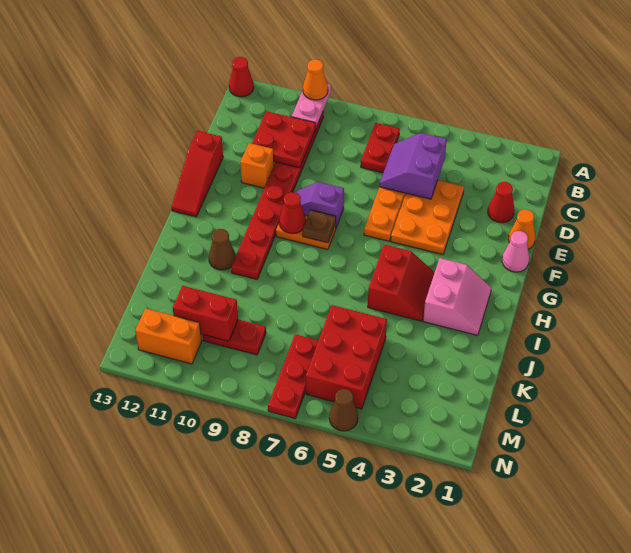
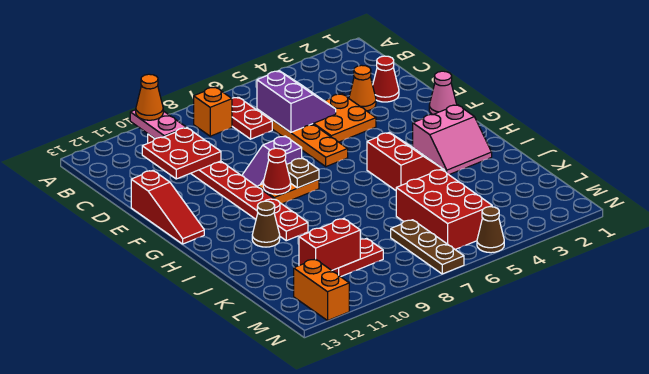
red cone A13 level 1 -> none
purple slope C5:D6 level 2 top 5 -> purple slope C5:D6 level 2 top 6
orange plate D4:F5 level 1 -> orange plate D4:E5 level 1
orange cone E1 level 1 -> orange cone D3 level 1
orange brick E11 level 1 -> orange brick B8 level 1
pink slope H2:I3 level 1 top 3 -> pink slope H2:I3 level 1 top H
red plate L7:N7 level 1 -> brown plate L7:N7 level 1
orange brick M11:M12 level 1 -> orange brick M12:N12 level 1

